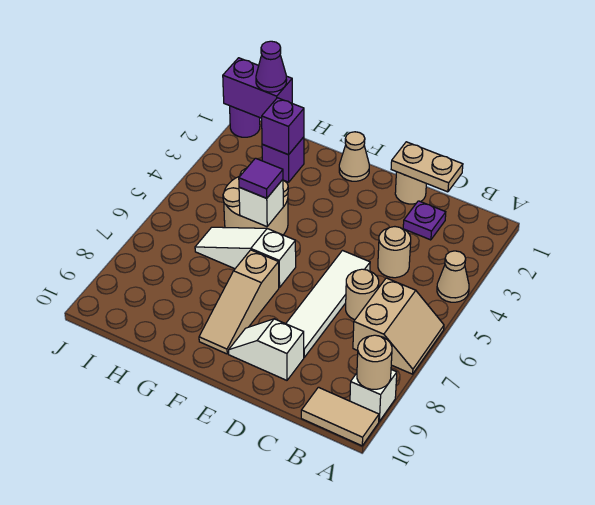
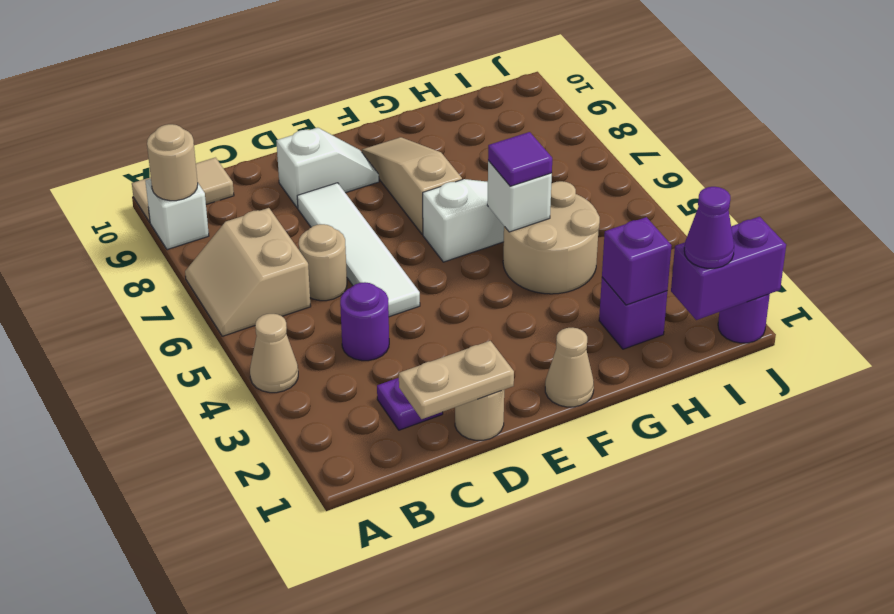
tan round brick C4 level 1 -> purple round brick C4 level 1

